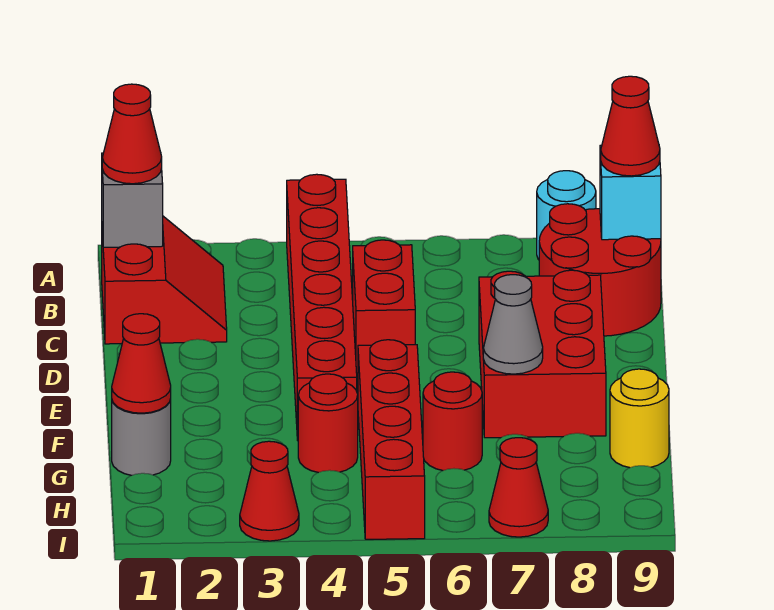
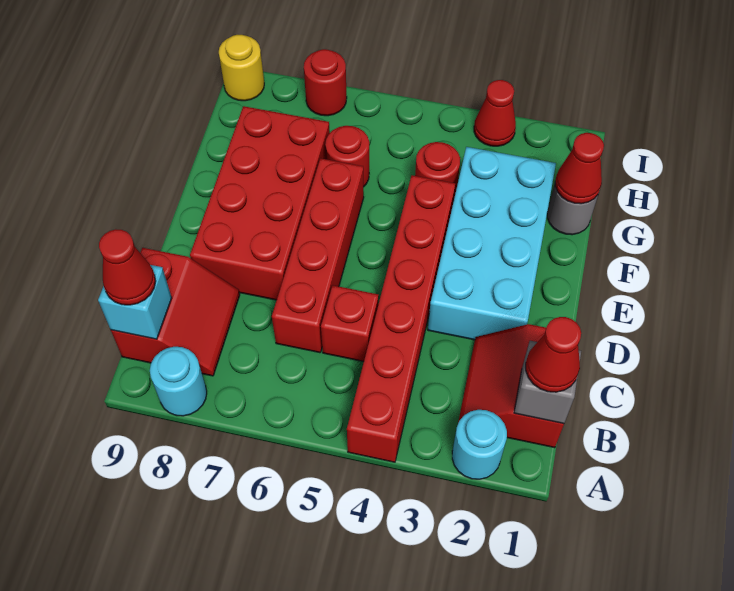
none -> cyan round brick A2 level 1
red round brick B8:C9 level 1 -> red slope B8:C9 level 1 top 9
red brick C5:D5 level 1 -> red brick C5 level 1
none -> cyan brick D2:G3 level 1
red brick D7:F8 level 1 -> red brick D7:G8 level 1
red brick F5:I5 level 1 -> red brick C6:F6 level 1
grey cone F7 level 2 -> none
yellow round brick G9 level 1 -> yellow round brick I9 level 1
red cone I7 level 1 -> red round brick I7 level 1

